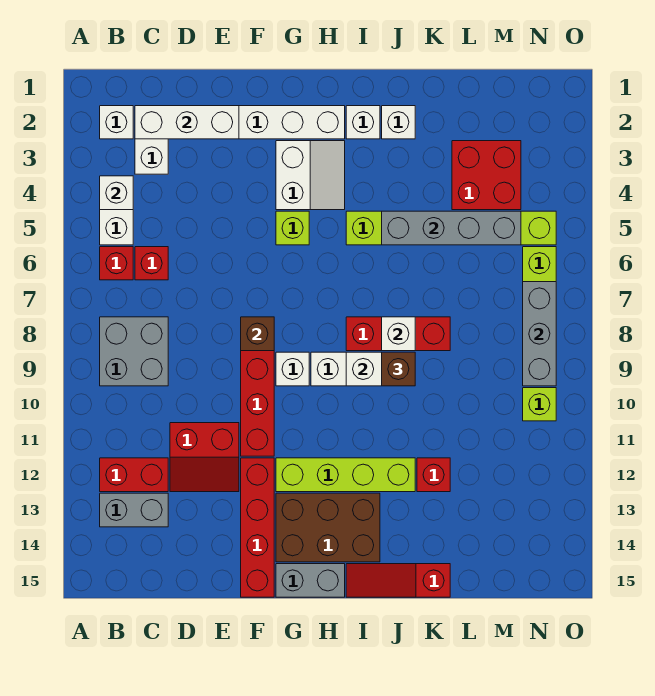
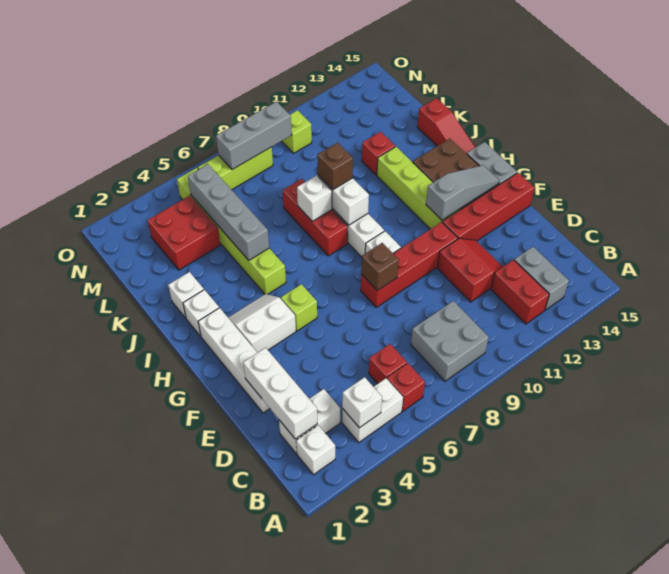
none -> grey slope G12:G14 level 2 top 12

